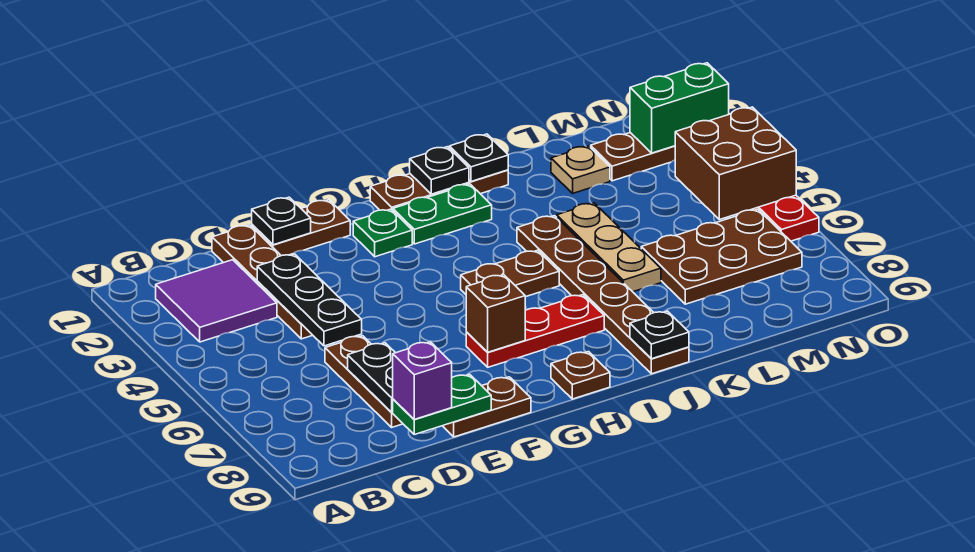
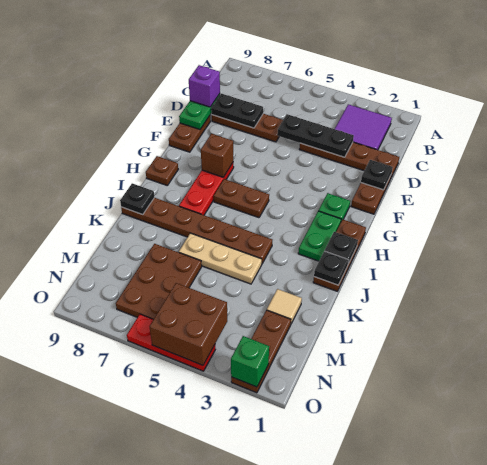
brown plate H5:I5 level 1 -> brown plate H5:H6 level 1
tan plate L2 level 1 -> tan tile L2 level 1
green brick N2:O2 level 2 -> green brick O2 level 2

